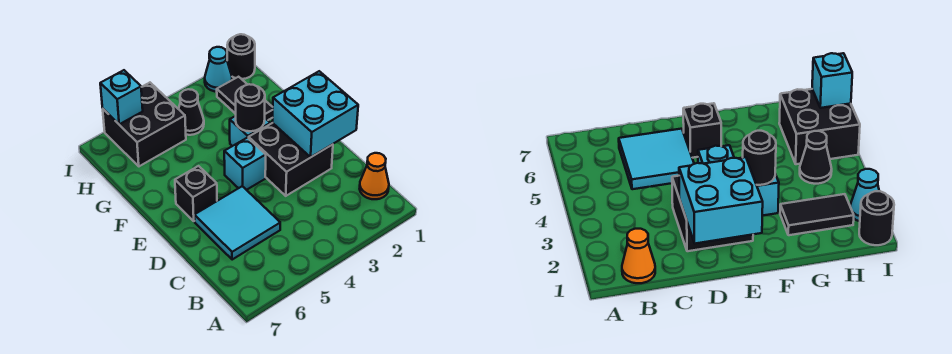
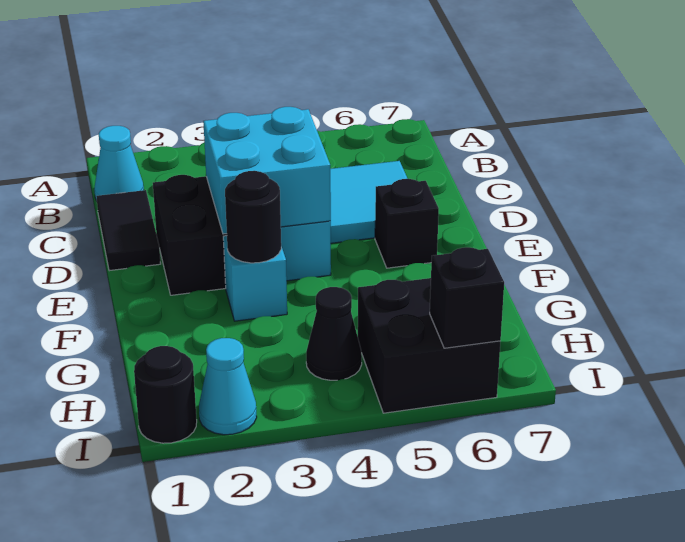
orange cone B1 level 1 -> cyan cone B1 level 1
cyan brick D1:E2 level 2 -> cyan brick D3:E4 level 2
black tile G2:H2 level 1 -> black tile C1:D1 level 1
cyan brick I6 level 2 -> black brick I6 level 2

